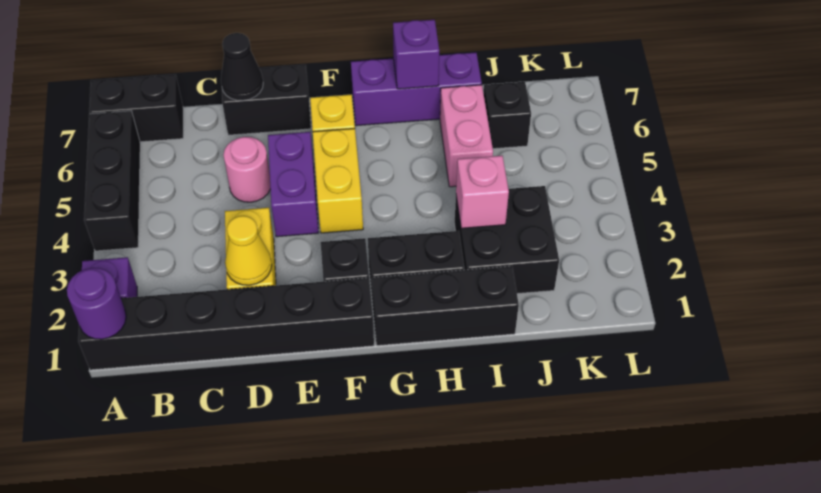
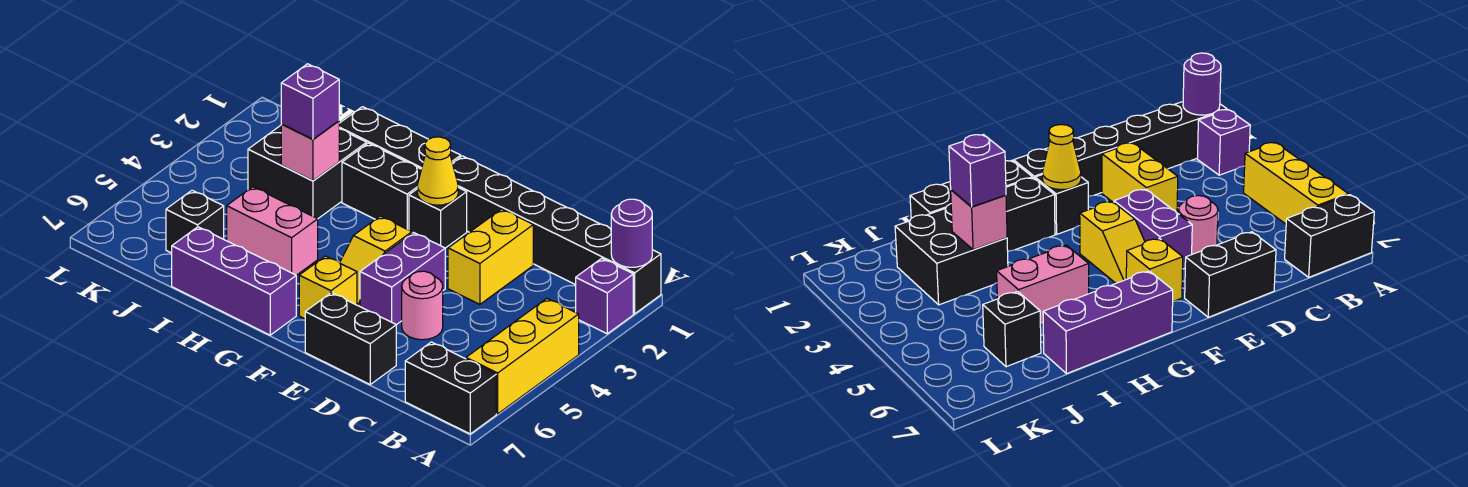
black brick A4:A6 level 1 -> yellow brick A4:A6 level 1
yellow cone D2 level 2 -> yellow cone F2 level 2
black cone D7 level 2 -> none
yellow brick F4:F5 level 1 -> yellow slope F4:F5 level 1 top 4
purple brick H7 level 2 -> purple brick I3 level 3
pink brick I5:I6 level 1 -> pink brick H5:I5 level 1

